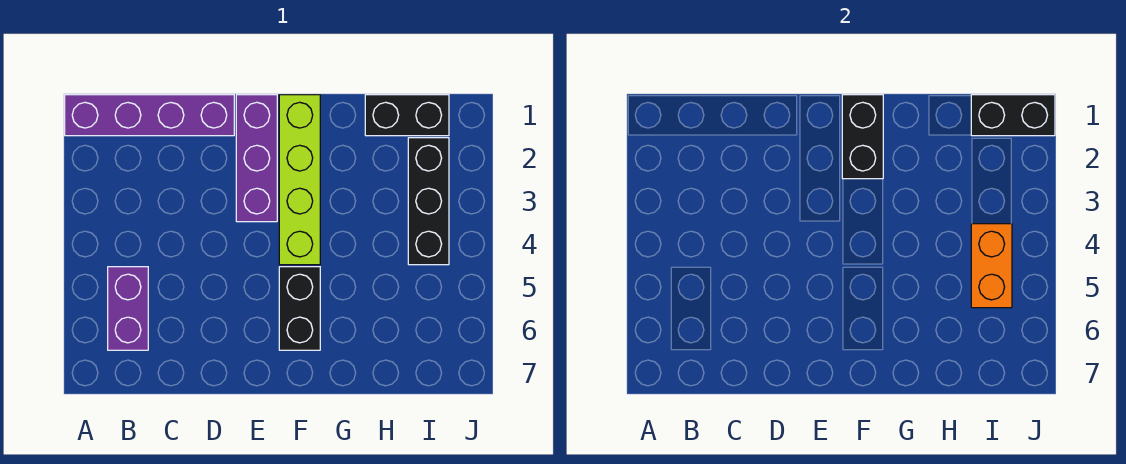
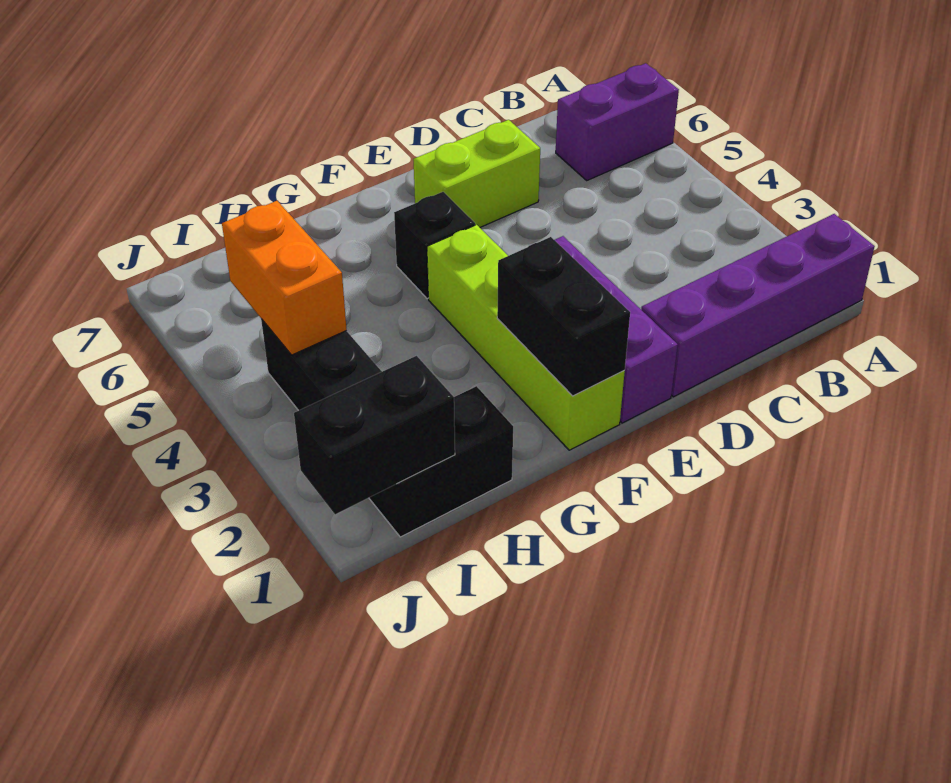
purple brick B5:B6 level 1 -> purple brick A6:B6 level 1
none -> lime brick D6:E6 level 1
black brick F5:F6 level 1 -> black brick F5 level 1

